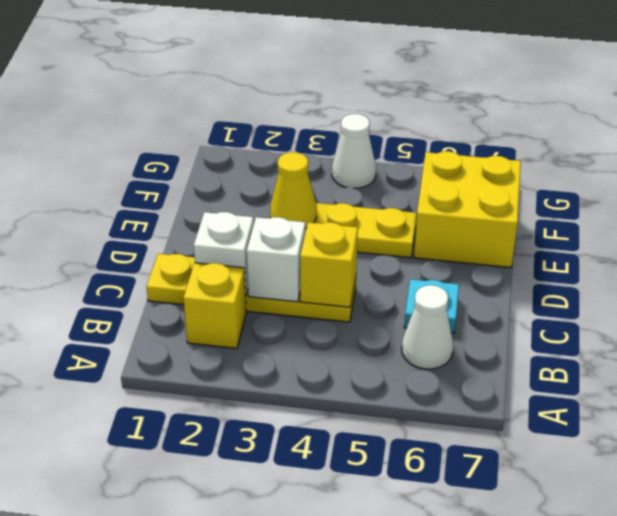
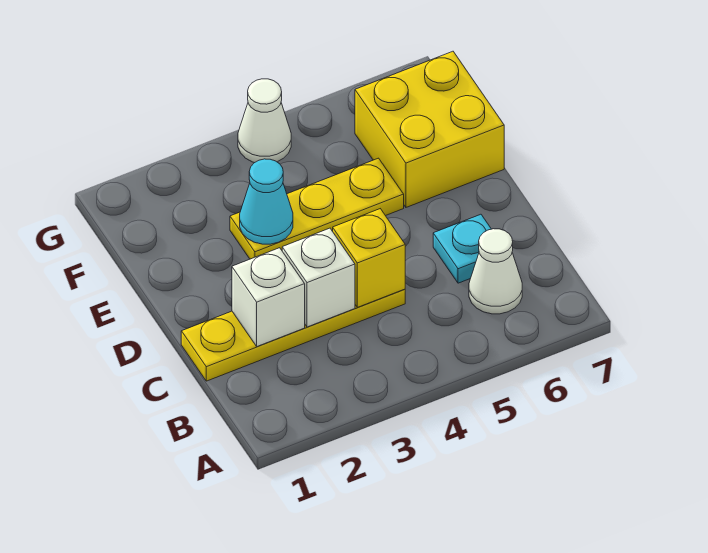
yellow brick B2 level 1 -> none
yellow cone E3 level 2 -> cyan cone E3 level 2

